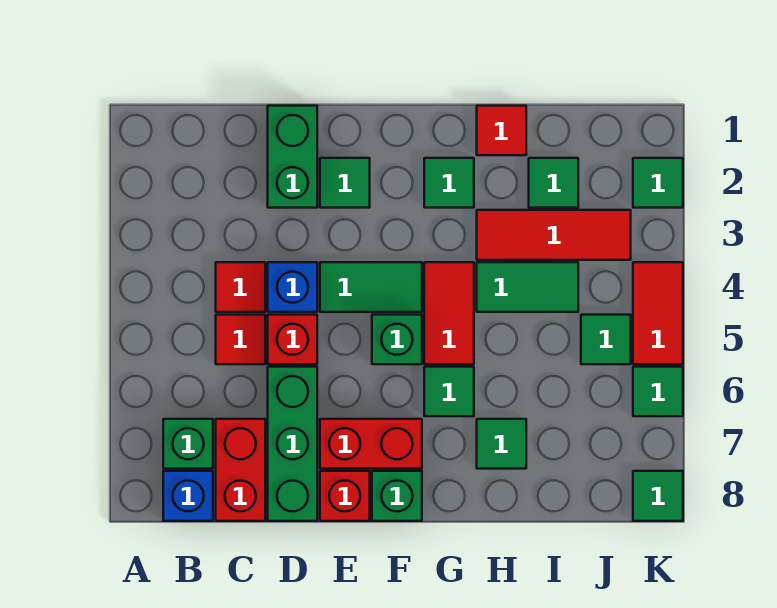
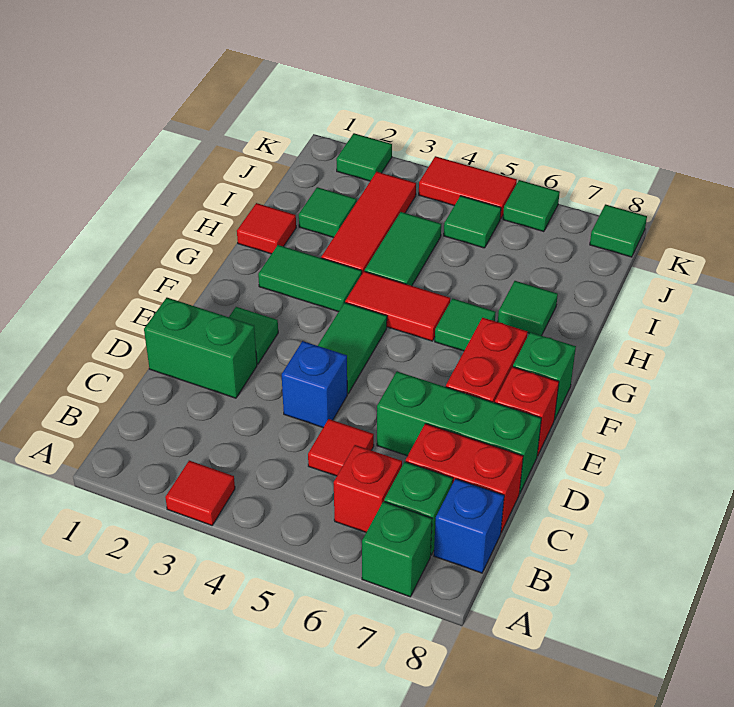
red tile C4 level 1 -> red tile A3 level 1
red brick D5 level 1 -> red brick B6 level 1
green brick F5 level 1 -> green brick A7 level 1
green tile G2 level 1 -> green tile G2:G3 level 1

